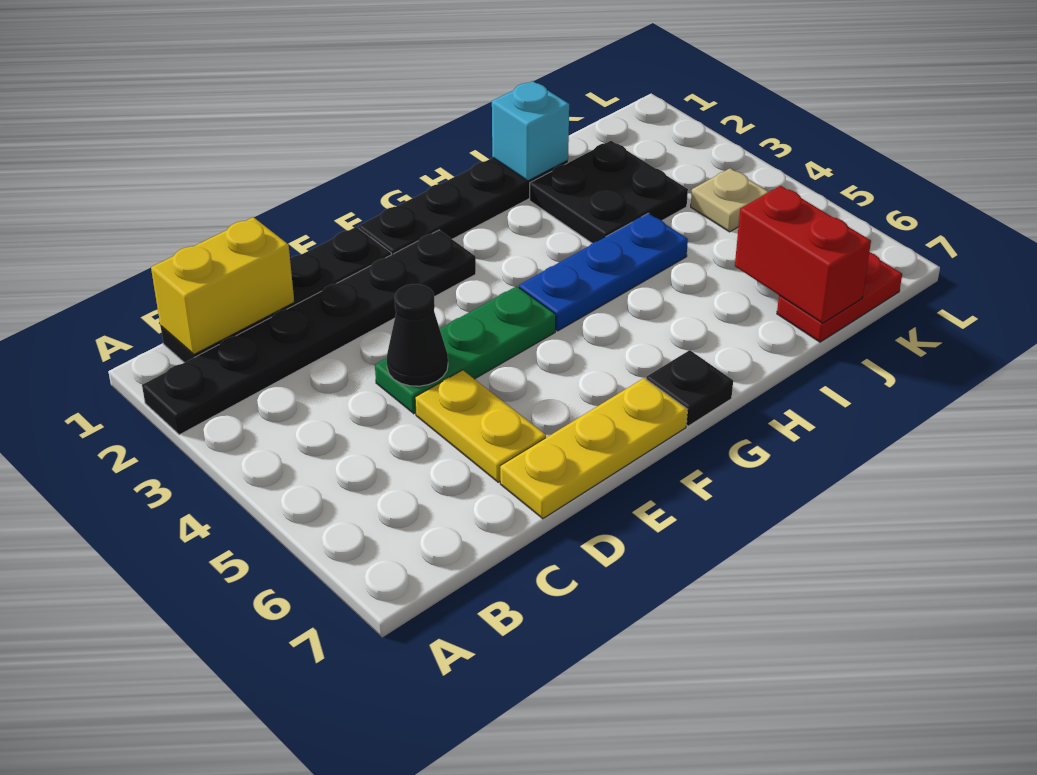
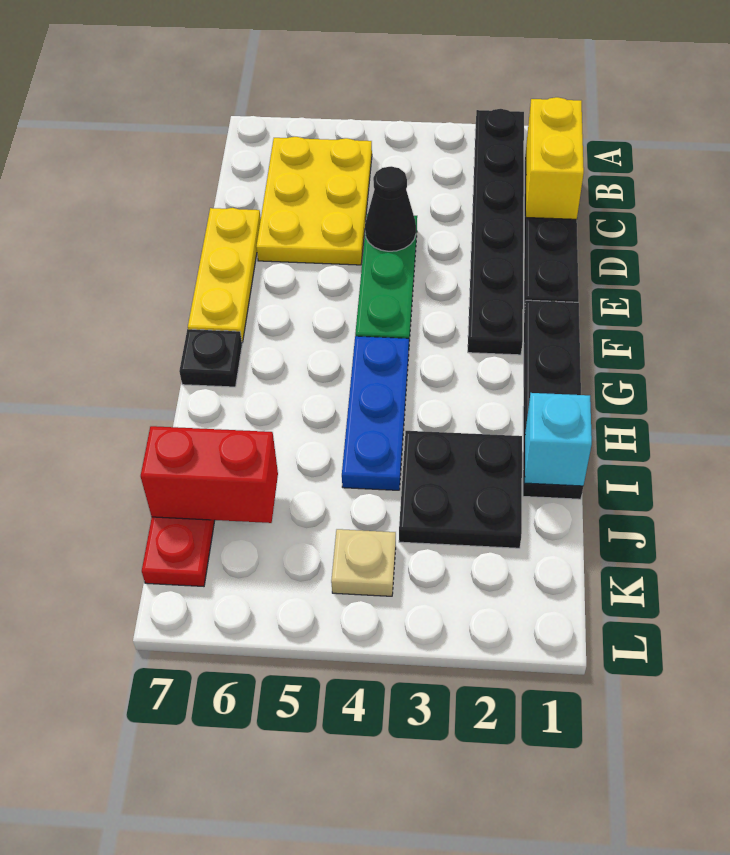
yellow plate D5:D6 level 1 -> yellow plate B5:D6 level 1

